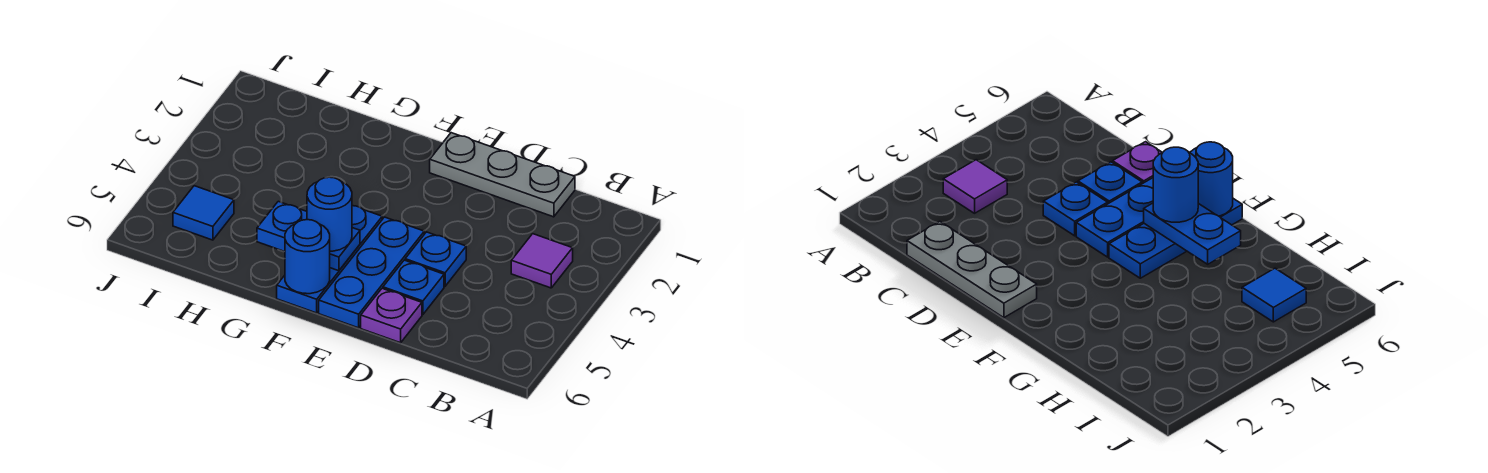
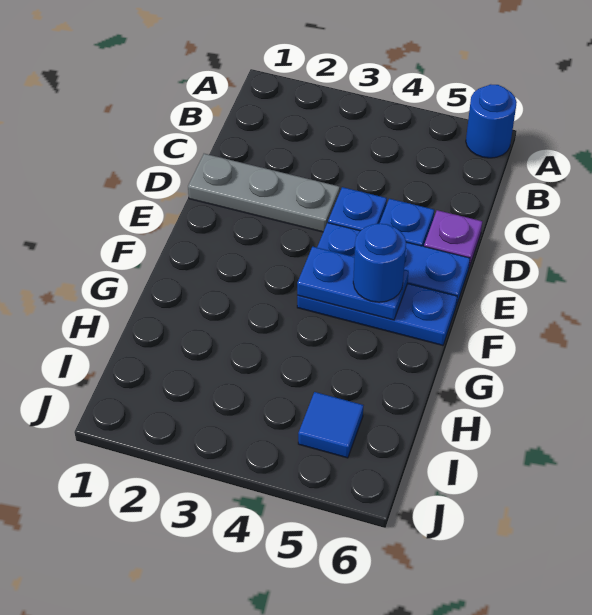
purple tile B3 level 1 -> none
grey plate C1:E1 level 1 -> grey plate D1:D3 level 1
blue plate F5:G5 level 2 -> blue plate F4:F5 level 2
blue round brick F6 level 2 -> blue round brick A6 level 1

